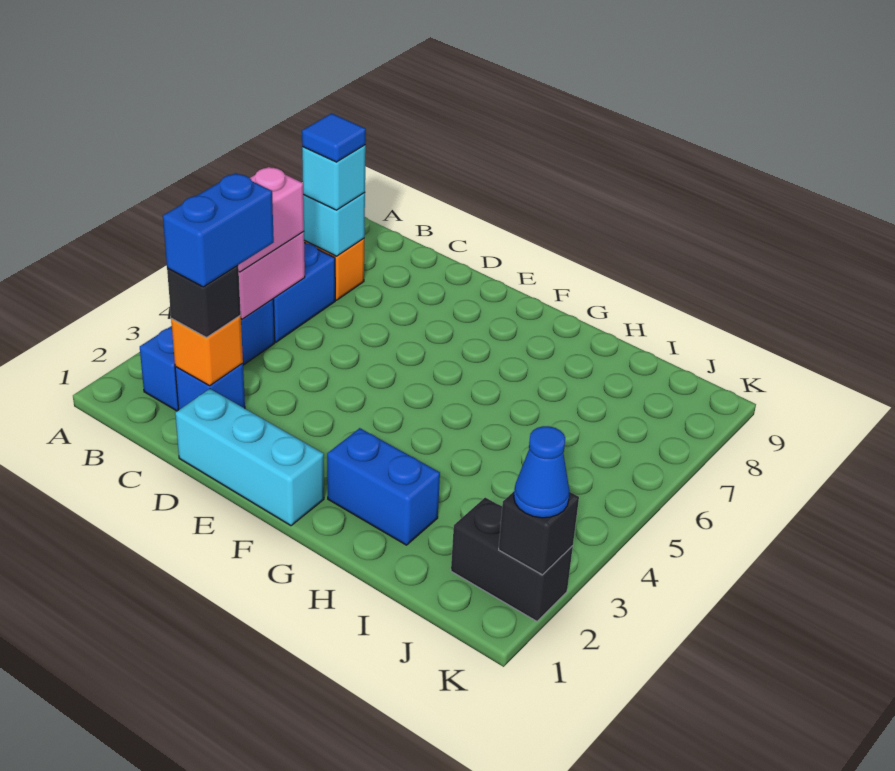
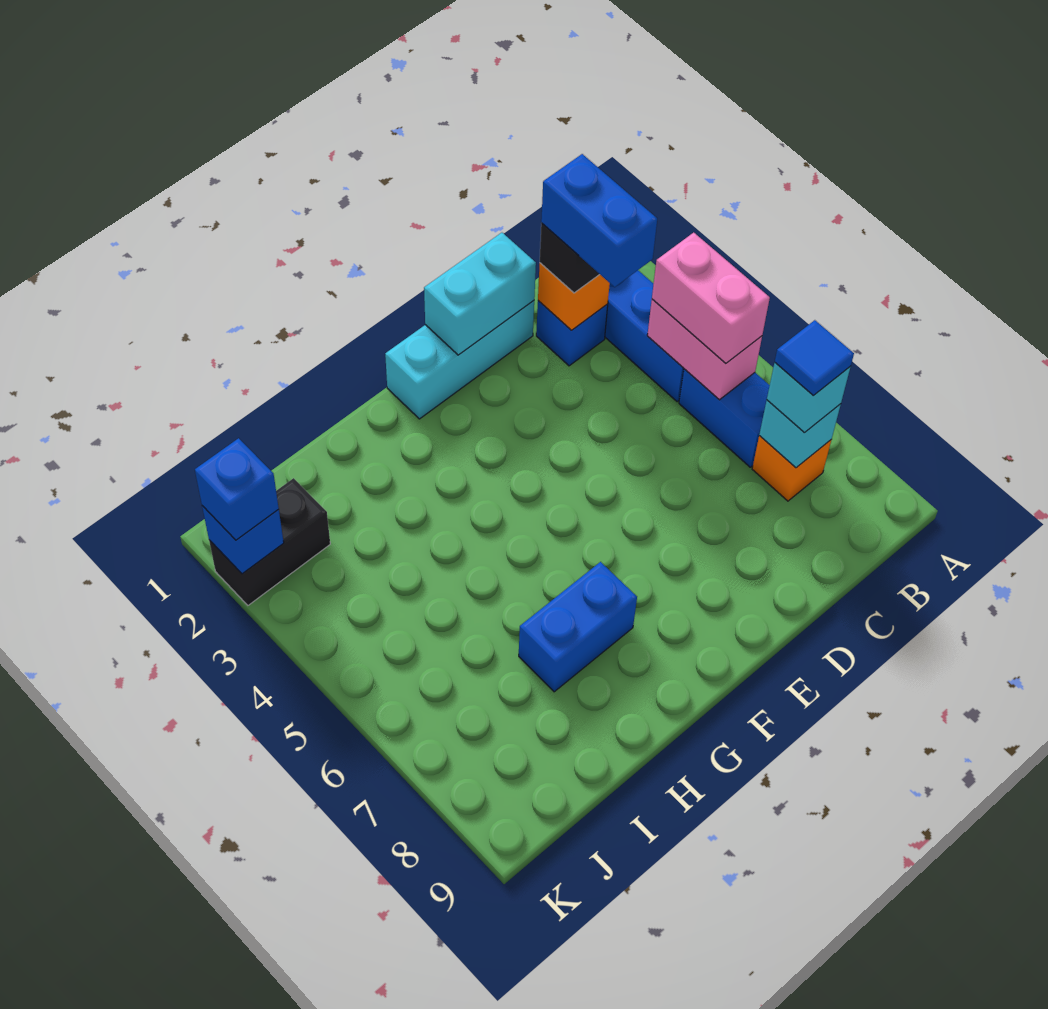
none -> cyan brick D1:E1 level 2
blue brick G2:H2 level 1 -> blue brick G7:H7 level 1
black brick K2 level 2 -> blue brick K2 level 2
blue cone K2 level 3 -> blue brick K2 level 3

